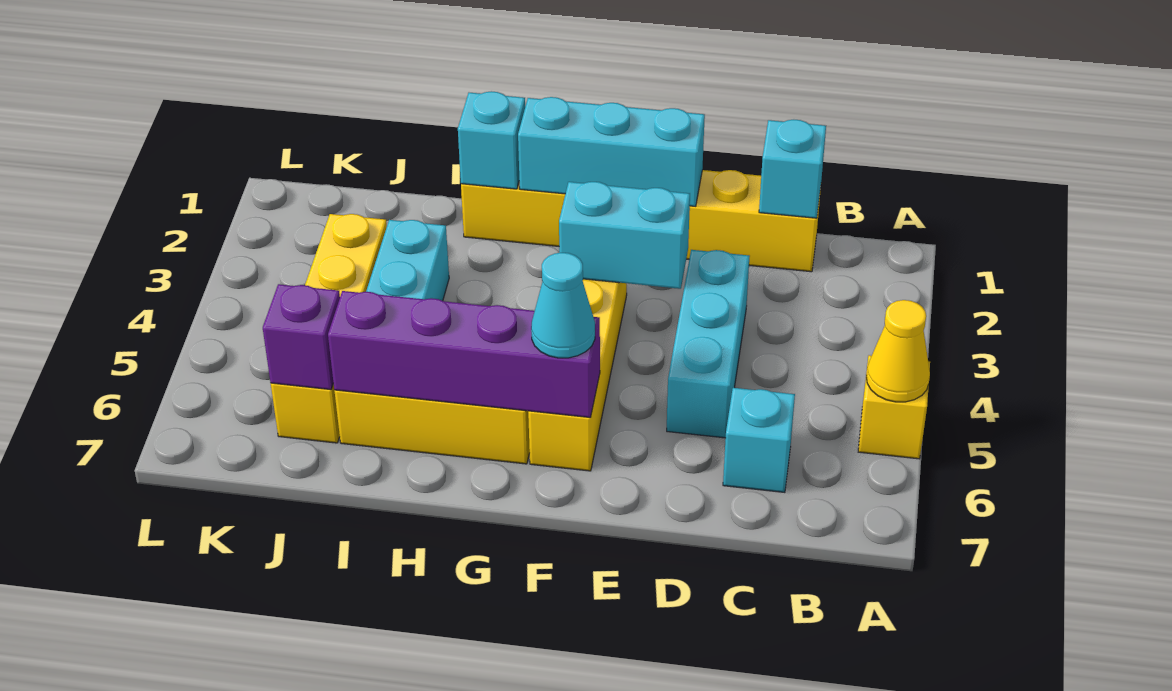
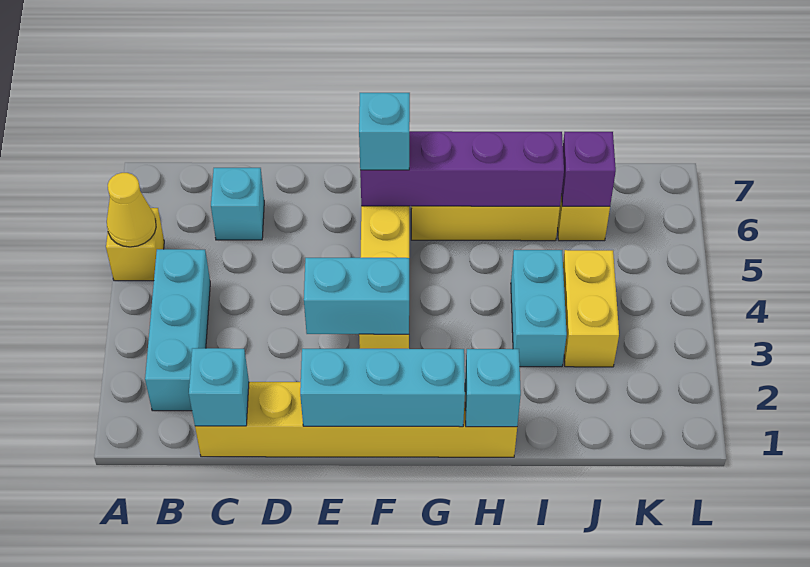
cyan brick D3:D5 level 1 -> cyan brick B2:B4 level 1
cyan cone F6 level 3 -> cyan brick F6 level 3

